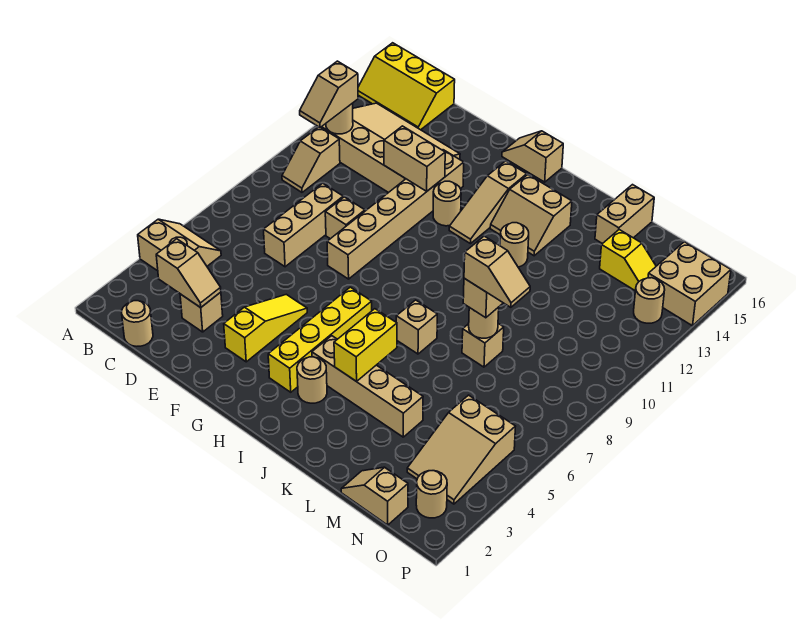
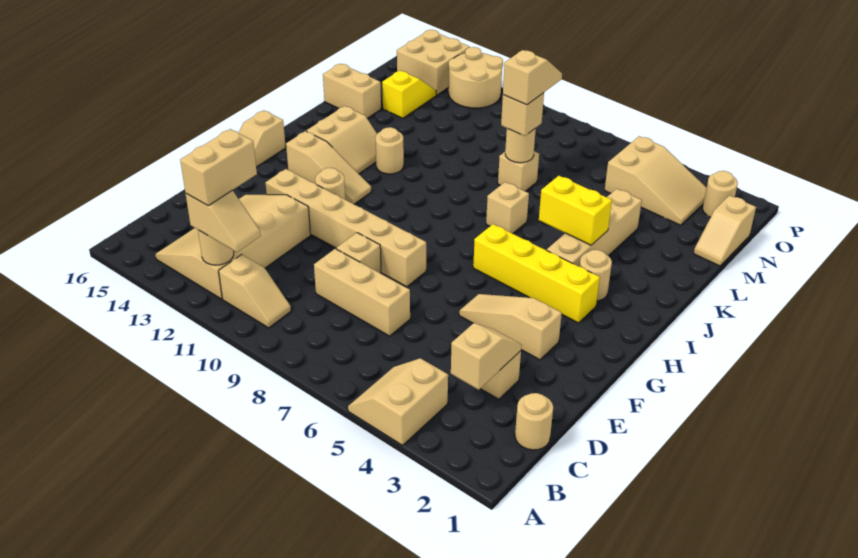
yellow slope A15:C16 level 1 top 16 -> none
tan brick E12:F12 level 2 -> tan brick B12:C12 level 4
yellow slope F3:F5 level 1 top 3 -> tan slope F3:F5 level 1 top 3
tan round brick O13 level 1 -> tan round brick O12:P13 level 1

